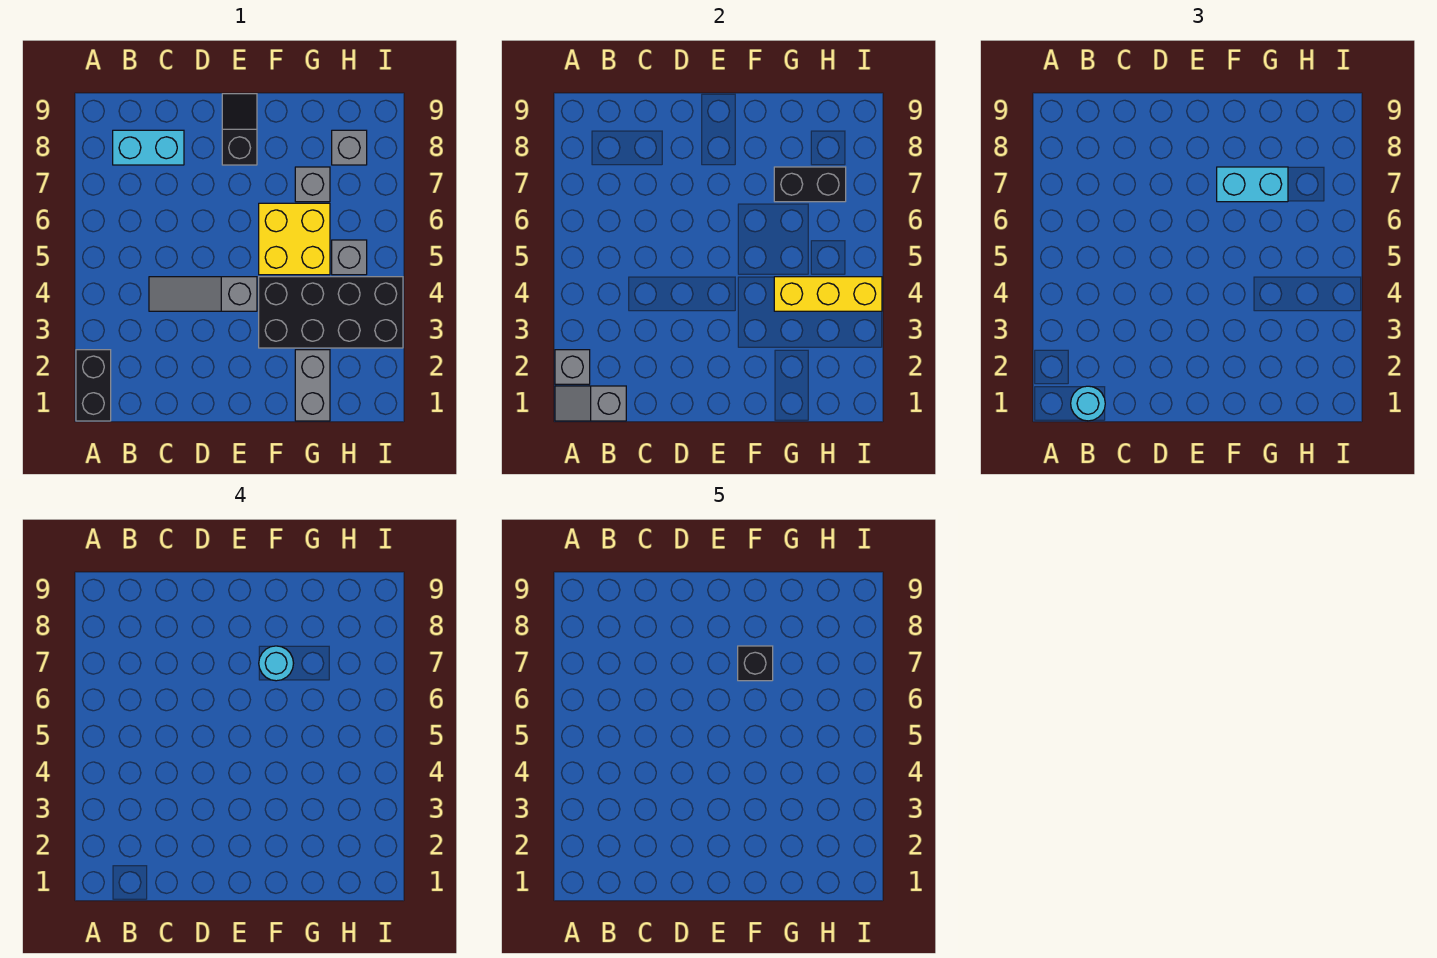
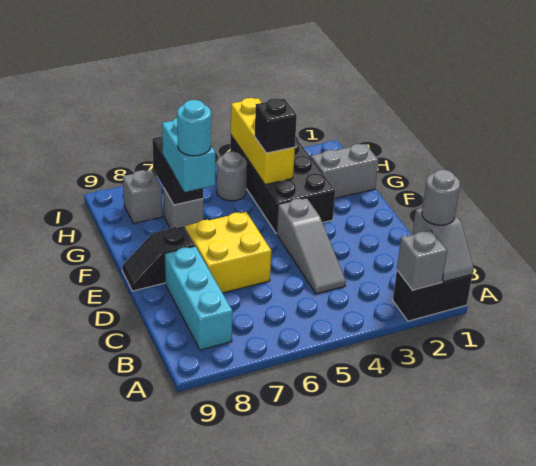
cyan round brick B1 level 3 -> grey round brick B1 level 3
cyan brick B8:C8 level 1 -> cyan brick B8:D8 level 1
yellow brick F5:G6 level 1 -> yellow brick D6:E7 level 1
black brick F7 level 5 -> black brick G4 level 3
grey brick H5 level 1 -> grey round brick H5 level 1

